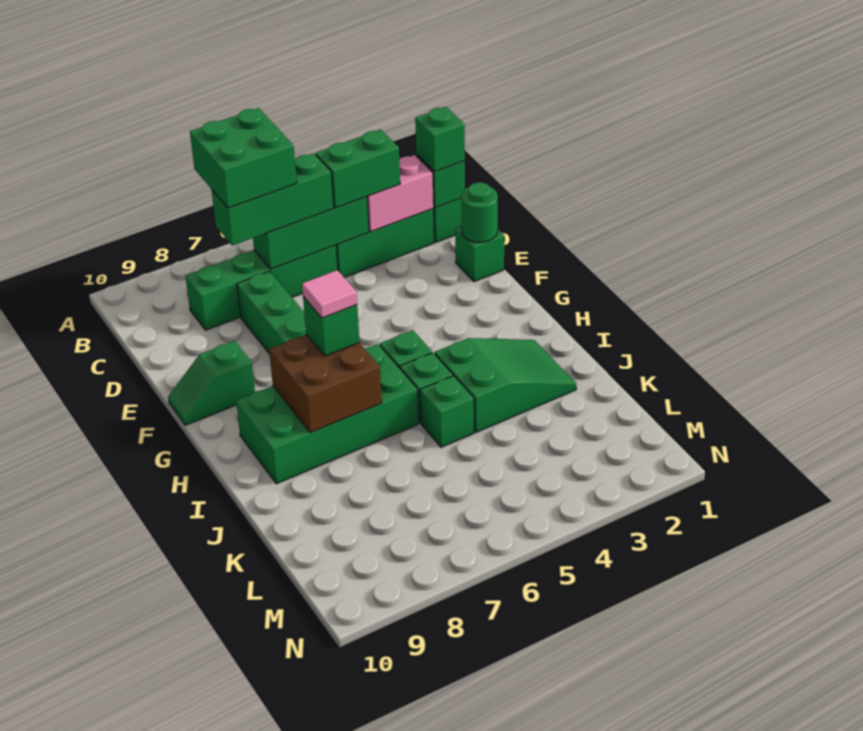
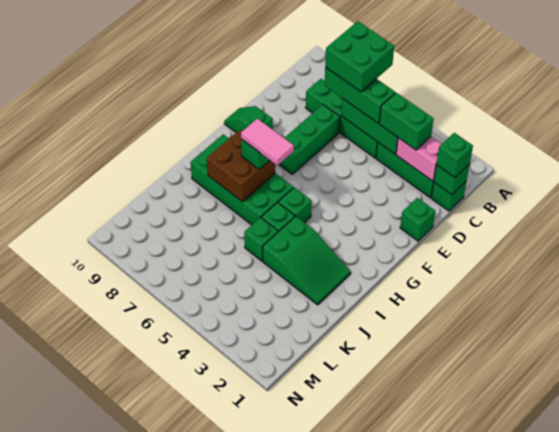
green round brick E1 level 2 -> none
pink tile H7 level 4 -> pink tile H6:H7 level 4

